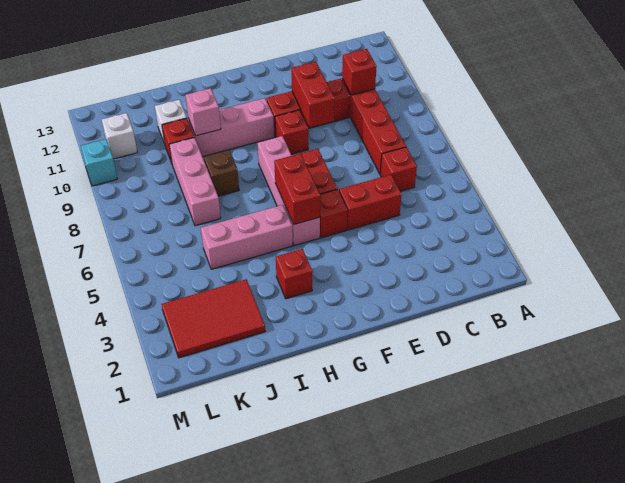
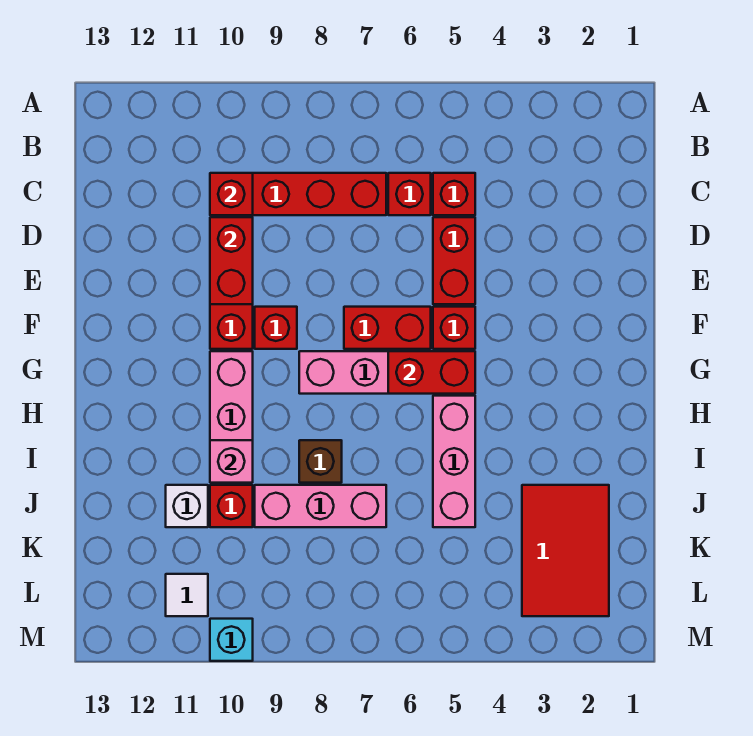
red brick E9:E10 level 2 -> red brick D10:E10 level 2
red brick H3 level 1 -> red brick C5 level 1
white brick L11 level 1 -> white tile L11 level 1

